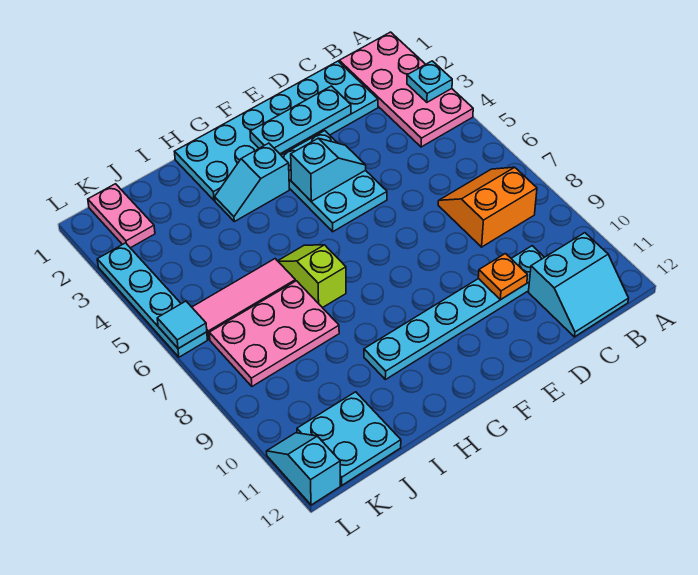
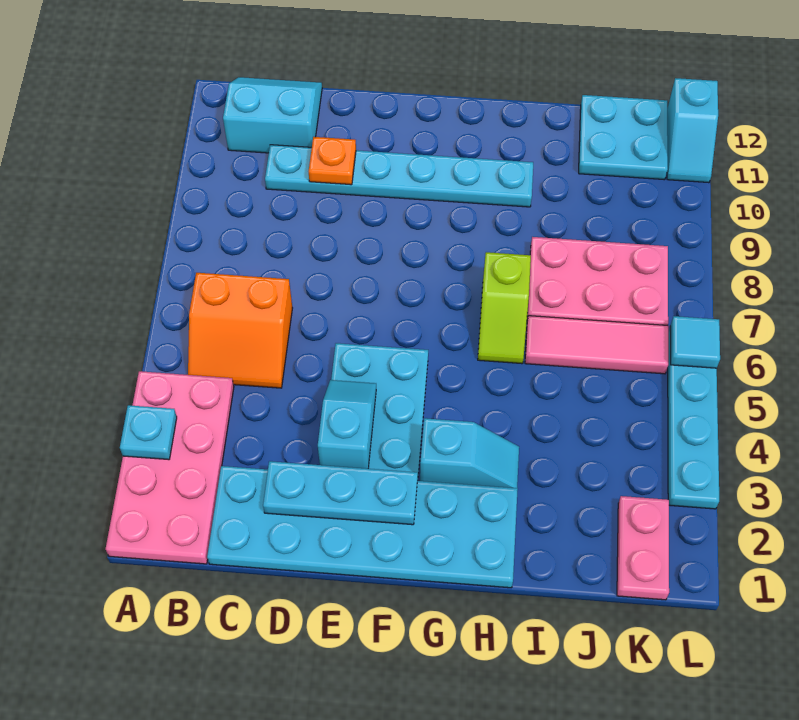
orange slope B7:C8 level 1 top 8 -> orange slope B5:C6 level 1 top 6
cyan slope E4:F4 level 2 top F -> cyan slope E3:E4 level 2 top 3

